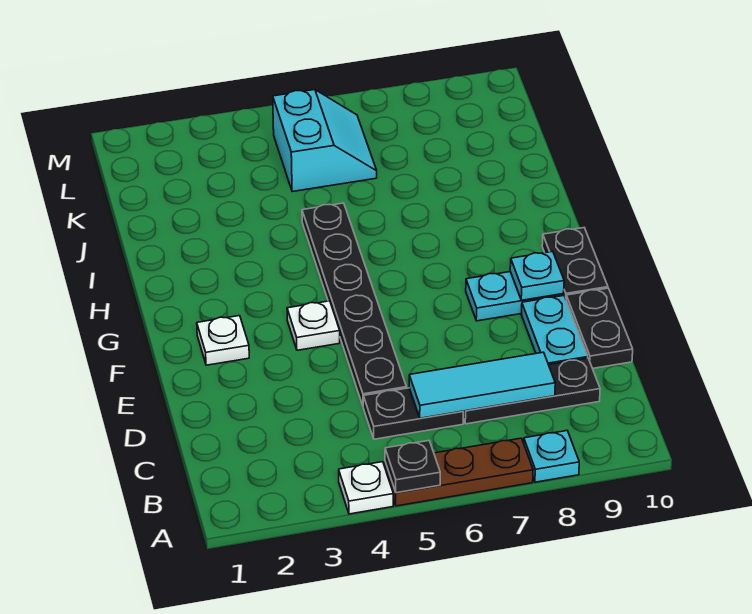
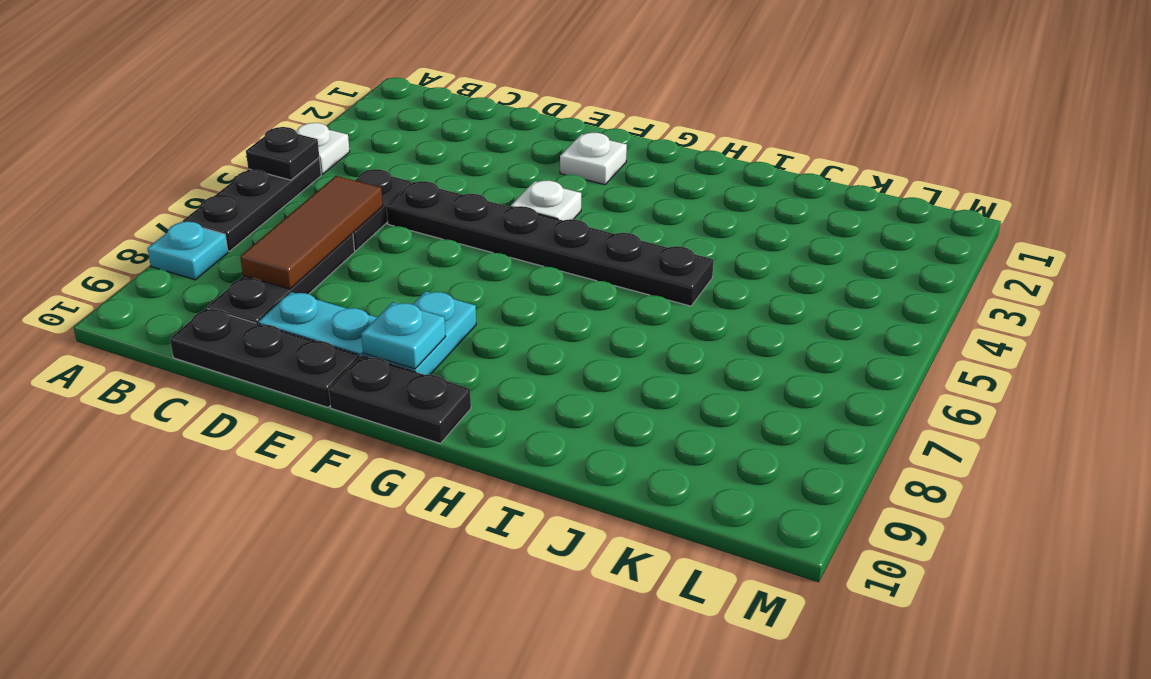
brown plate A5:A7 level 1 -> black plate A5:A7 level 1
cyan tile C6:C8 level 2 -> brown tile C6:C8 level 2
black plate D10:E10 level 1 -> black plate C10:E10 level 1
cyan slope K5:L6 level 1 top 5 -> none

